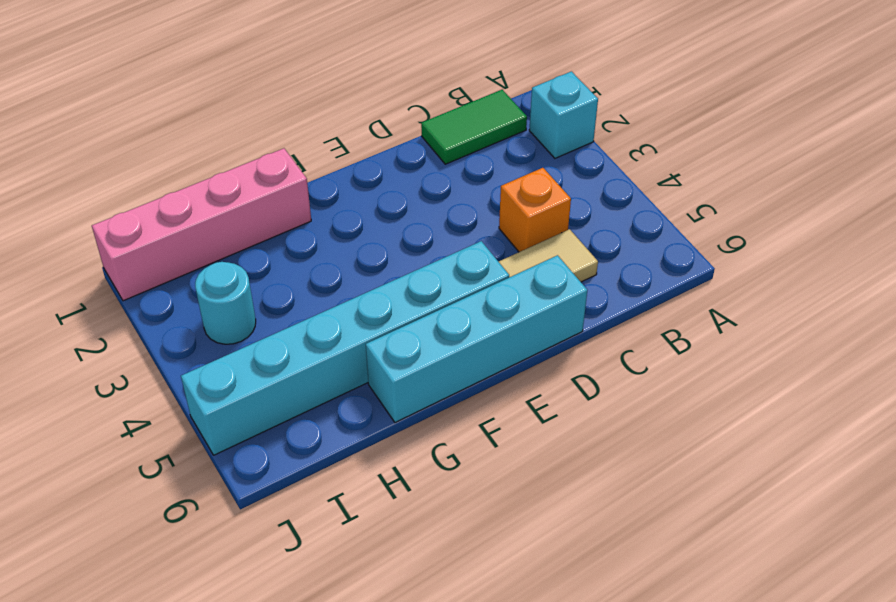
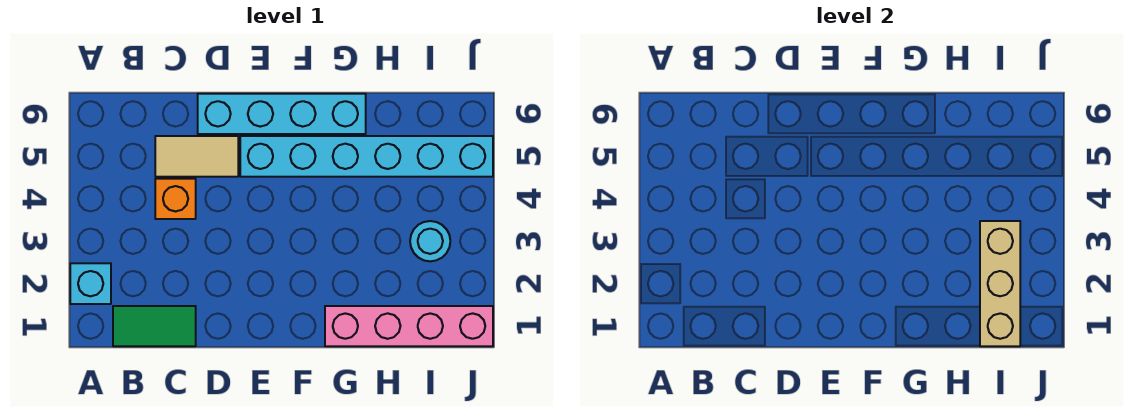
none -> tan brick I1:I3 level 2

